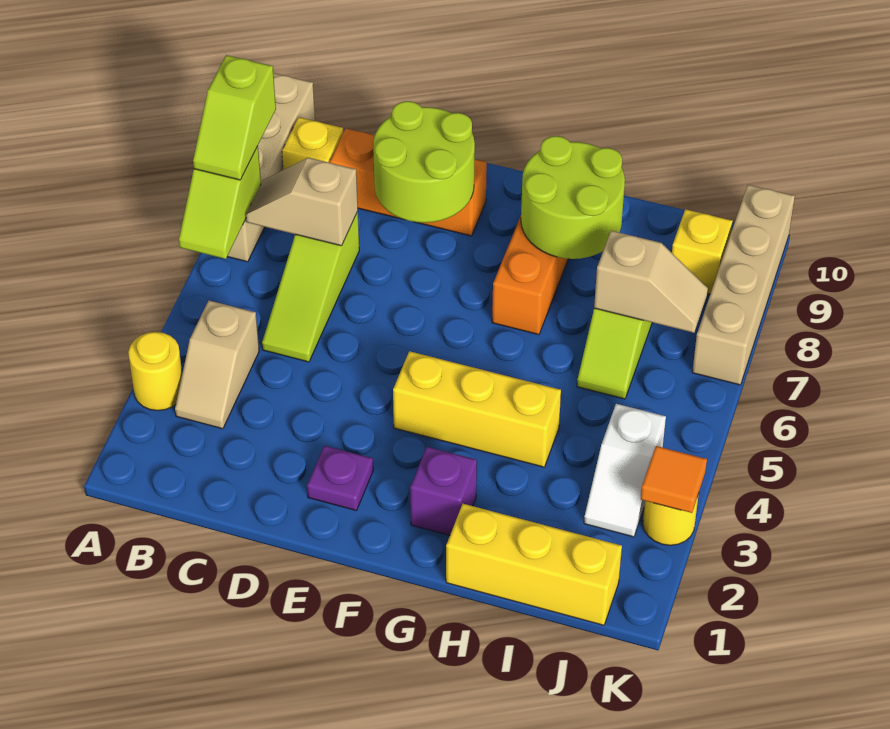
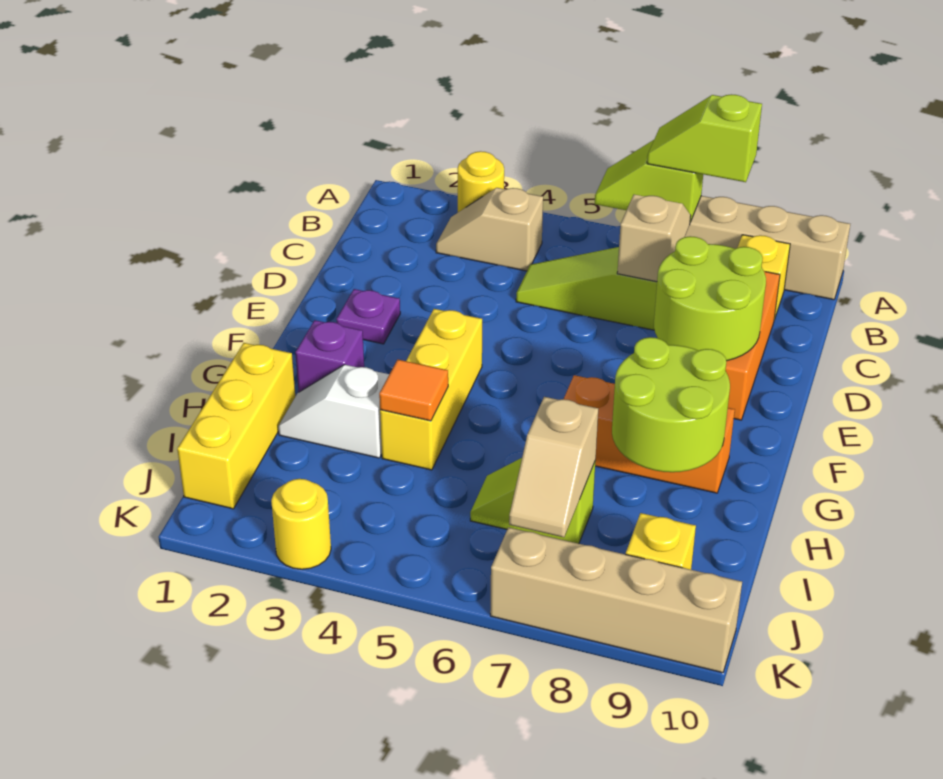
white slope J3:J4 level 1 top 4 -> white slope H2:H3 level 1 top 3
orange tile K3 level 2 -> orange tile H4 level 2

